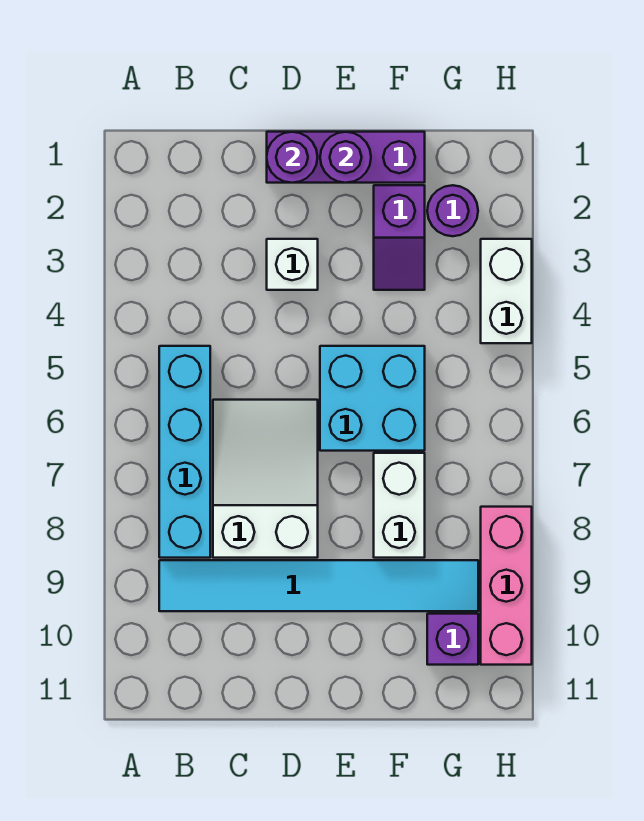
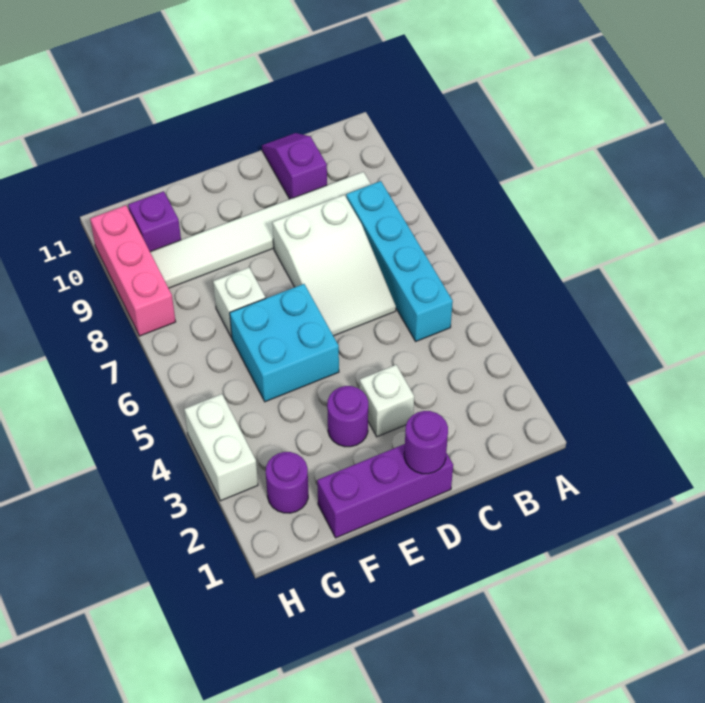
cyan tile B9:G9 level 1 -> white tile B9:G9 level 1
purple round brick E1 level 2 -> purple round brick E3 level 1
purple slope F2:F3 level 1 top 2 -> purple slope C10:C11 level 1 top 10
white brick F7:F8 level 1 -> white brick F7 level 1

